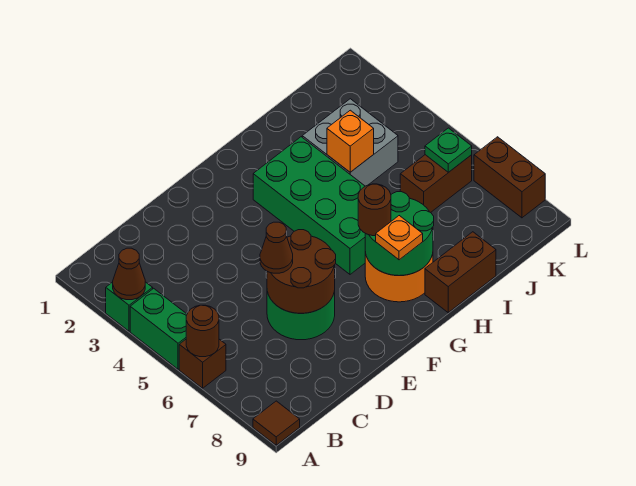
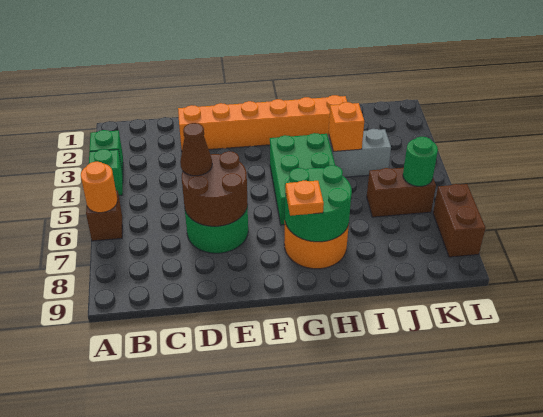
brown cone A3 level 2 -> none
green brick A4:A5 level 1 -> green brick A4 level 1
brown round brick A6 level 2 -> orange round brick A6 level 2
brown tile A9 level 1 -> none
none -> orange brick D2:I2 level 1
green brick G3:H6 level 1 -> green brick G4:H6 level 1
brown round brick G7 level 3 -> none
brown brick H9:I9 level 1 -> none
grey brick I3:J4 level 1 -> grey brick I4:J4 level 1
green plate K6 level 2 -> green round brick K6 level 2

